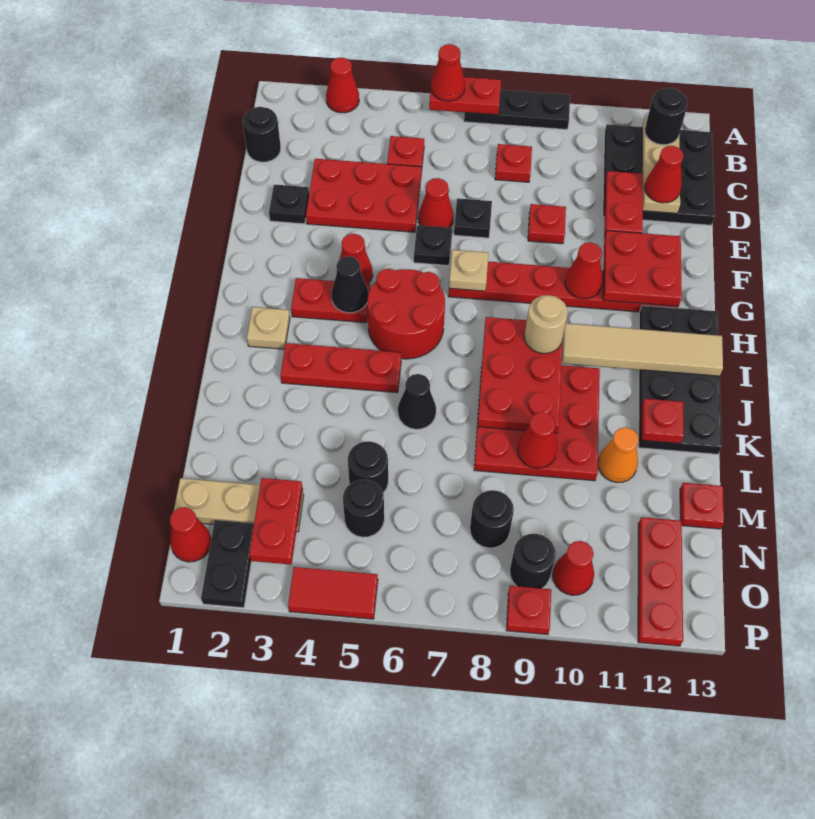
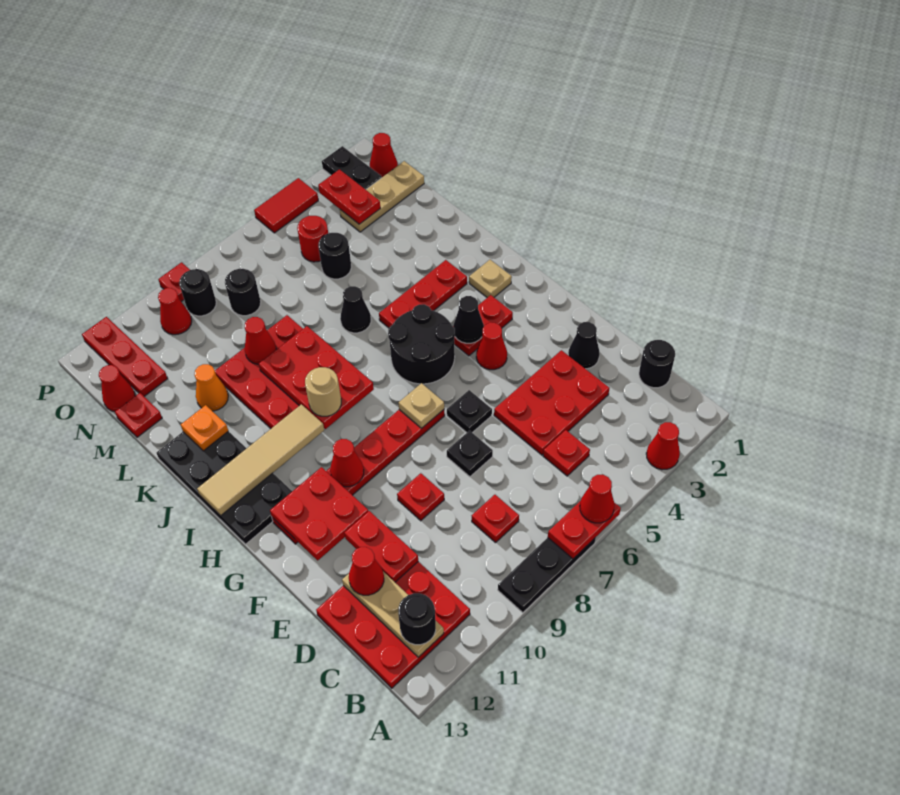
black plate B11:D13 level 1 -> red plate B11:D13 level 1
black plate E2 level 1 -> black cone E2 level 1
red cone E6 level 1 -> red cone N13 level 1
red round brick H5:I6 level 1 -> black round brick H5:I6 level 1
red plate K12 level 2 -> orange plate K12 level 2
black round brick N5 level 1 -> red round brick N5 level 1

